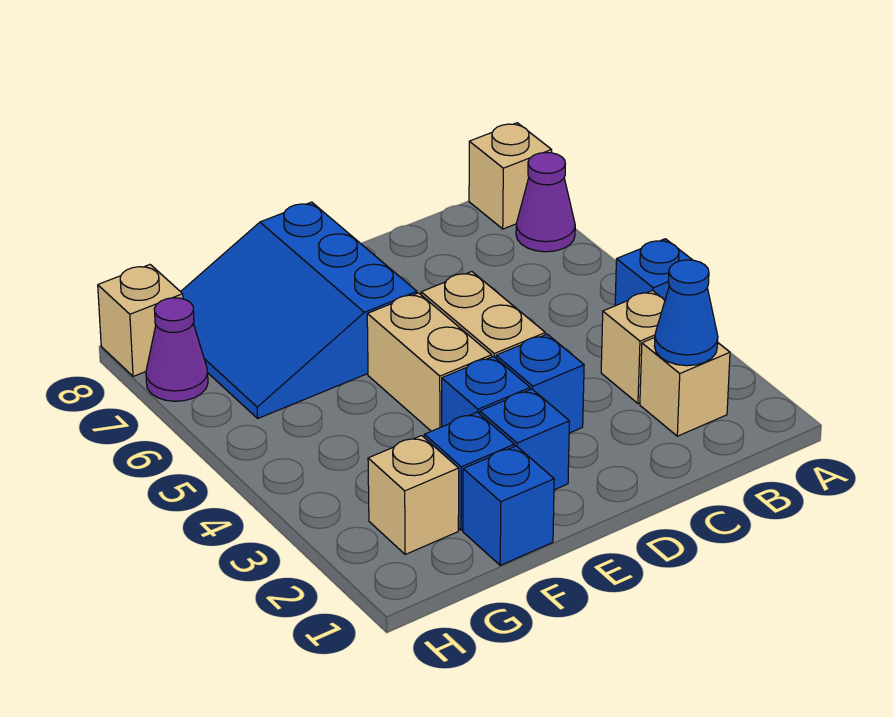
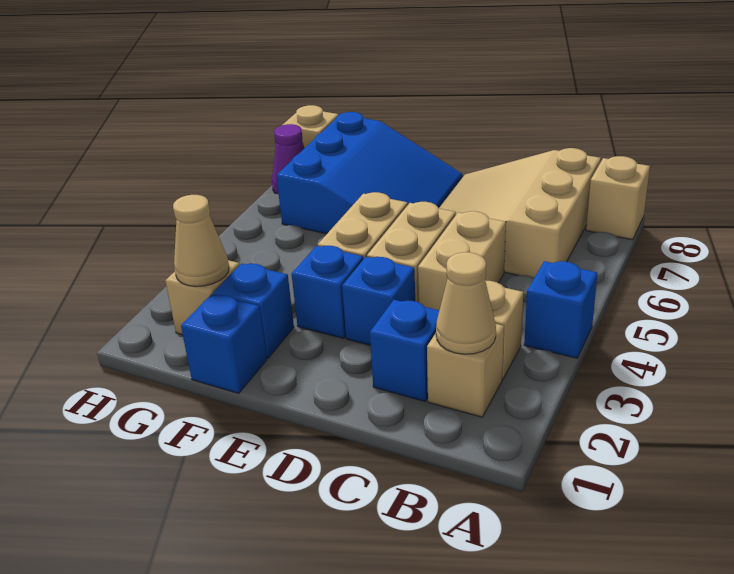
purple cone A7 level 1 -> none
blue cone B2 level 2 -> tan cone B2 level 2
none -> tan slope B6:D8 level 1 top B
none -> tan brick C4:C5 level 1
blue brick E2 level 1 -> blue brick C2 level 1
blue slope E6:G8 level 1 top E -> blue slope E6:G8 level 1 top G
none -> tan cone G2 level 2

